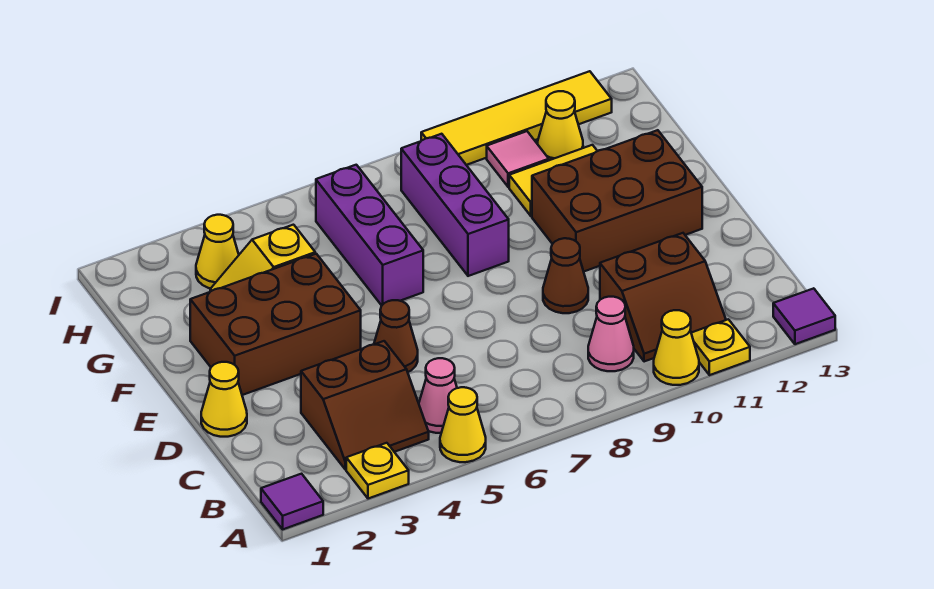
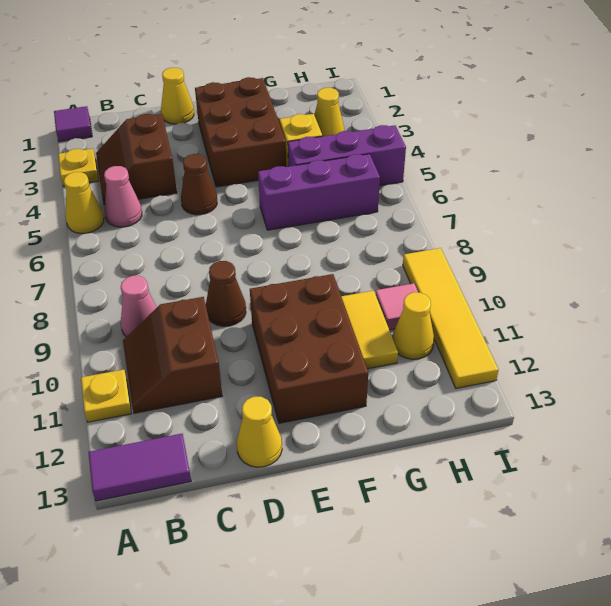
yellow cone A10 level 1 -> yellow cone D13 level 1
purple tile A13 level 1 -> purple tile A13:B13 level 1
purple brick F8:H8 level 1 -> purple brick G5:I5 level 1

